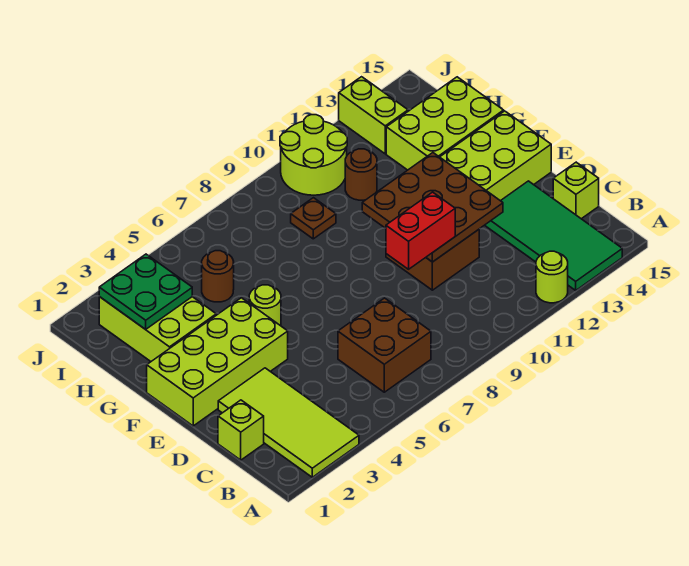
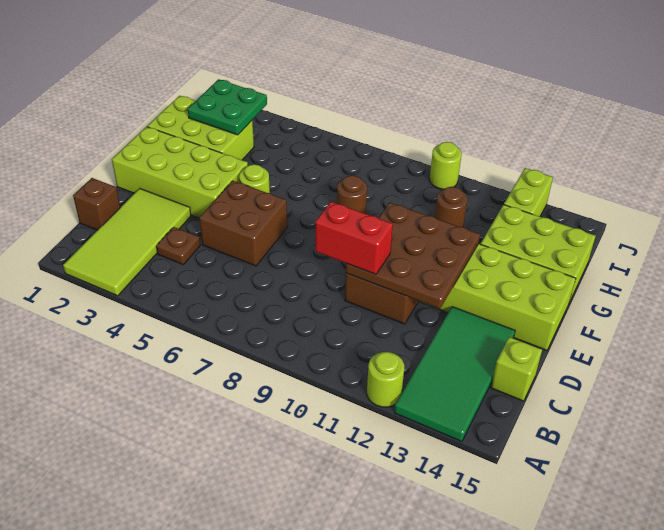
brown brick B6:C7 level 1 -> brown brick D5:E6 level 1
lime brick C1 level 1 -> brown brick C1 level 1
lime brick G2:I3 level 1 -> lime brick G1:H3 level 1
brown round brick H5 level 1 -> brown round brick G8 level 1
brown plate H9 level 1 -> brown plate C4 level 1
lime round brick I10:J11 level 1 -> lime round brick J10 level 1

